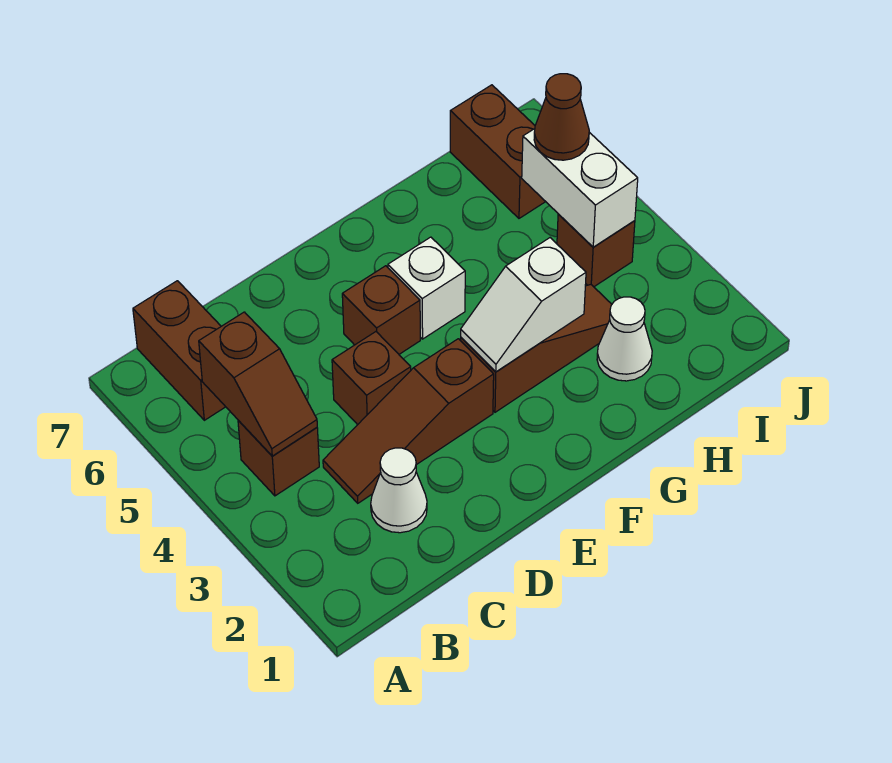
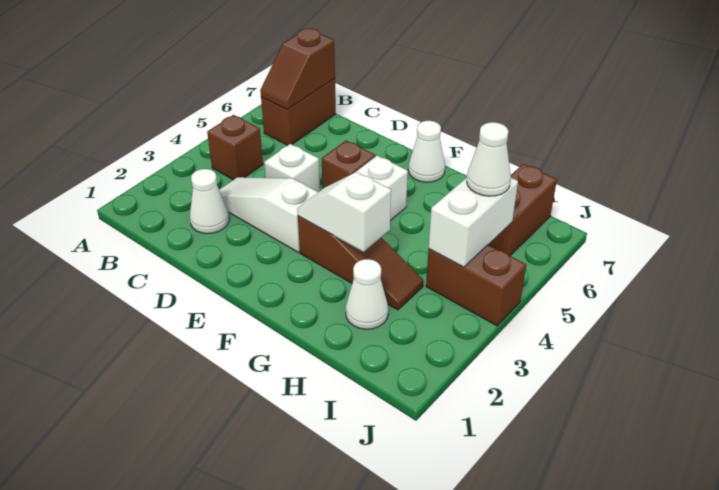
brown slope B4:B5 level 2 top 5 -> brown slope B6:B7 level 2 top 7
brown slope C3:E3 level 1 top E -> white slope C3:E3 level 1 top E
brown brick D4 level 1 -> white brick D4 level 1
none -> white cone F7 level 1
brown brick I4 level 1 -> brown brick I4:J4 level 1
brown cone I5 level 3 -> white cone I5 level 3

